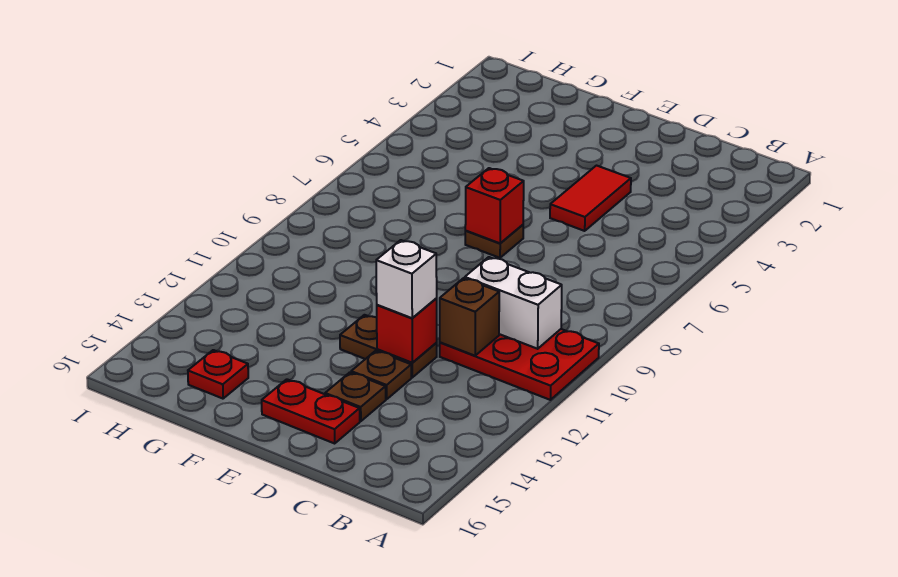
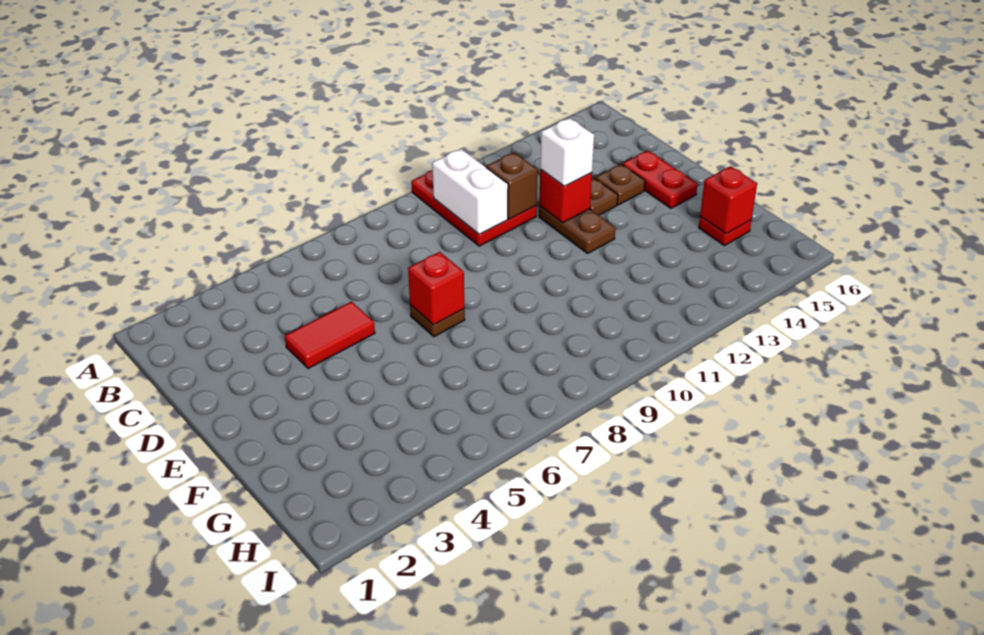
none -> red brick G15 level 2

